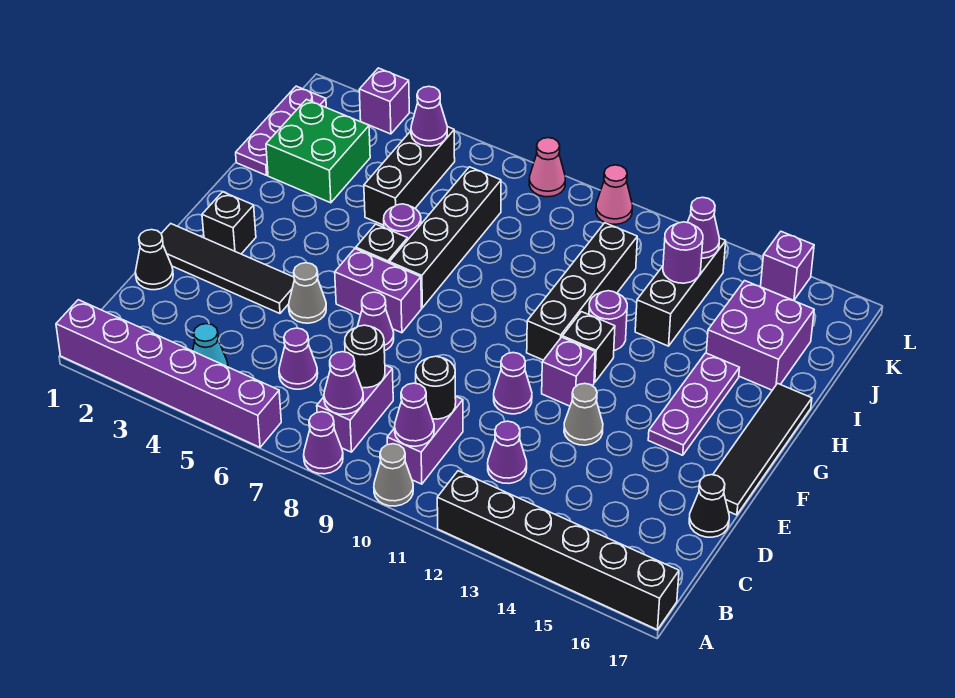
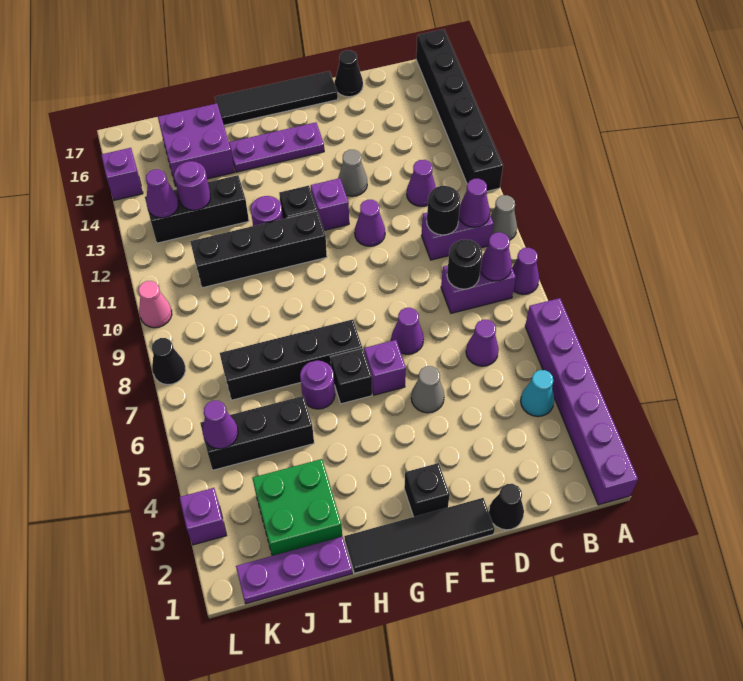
black tile E1:E4 level 1 -> black tile E1:H1 level 1
purple brick F6:F7 level 1 -> purple brick F6 level 1
pink cone L8 level 1 -> black cone L8 level 1

